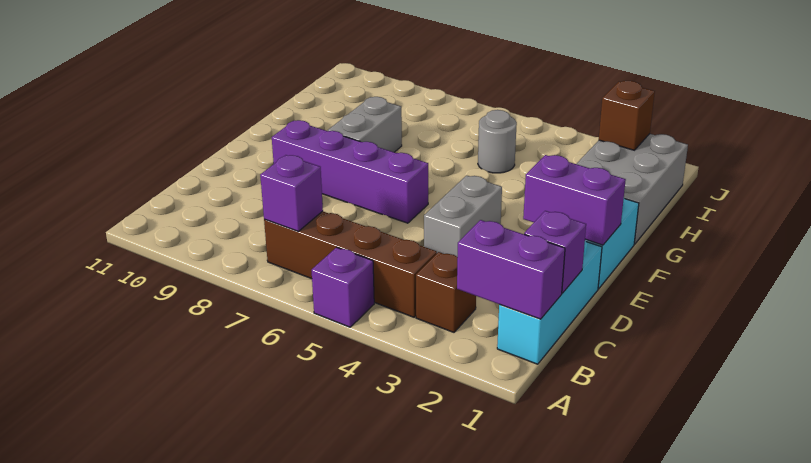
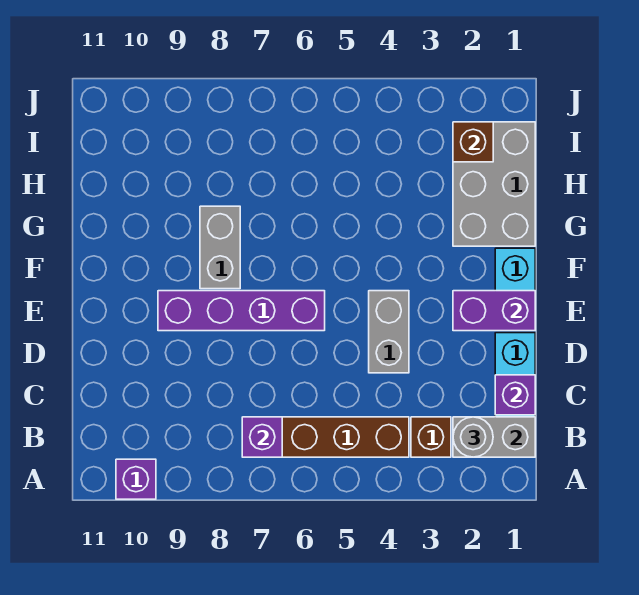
purple brick A5 level 1 -> purple brick A10 level 1
purple brick B1:B2 level 2 -> grey brick B1:B2 level 2
grey round brick H5 level 1 -> grey round brick B2 level 3

